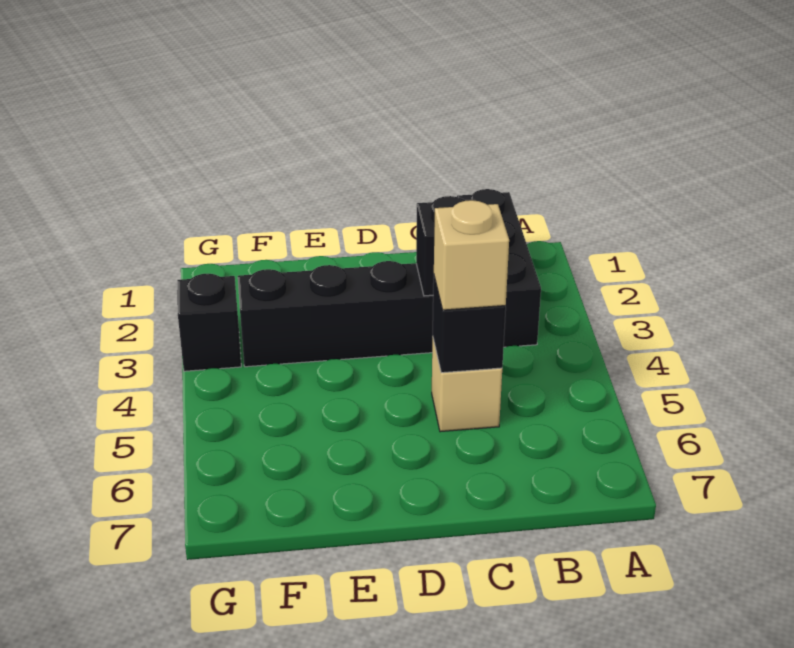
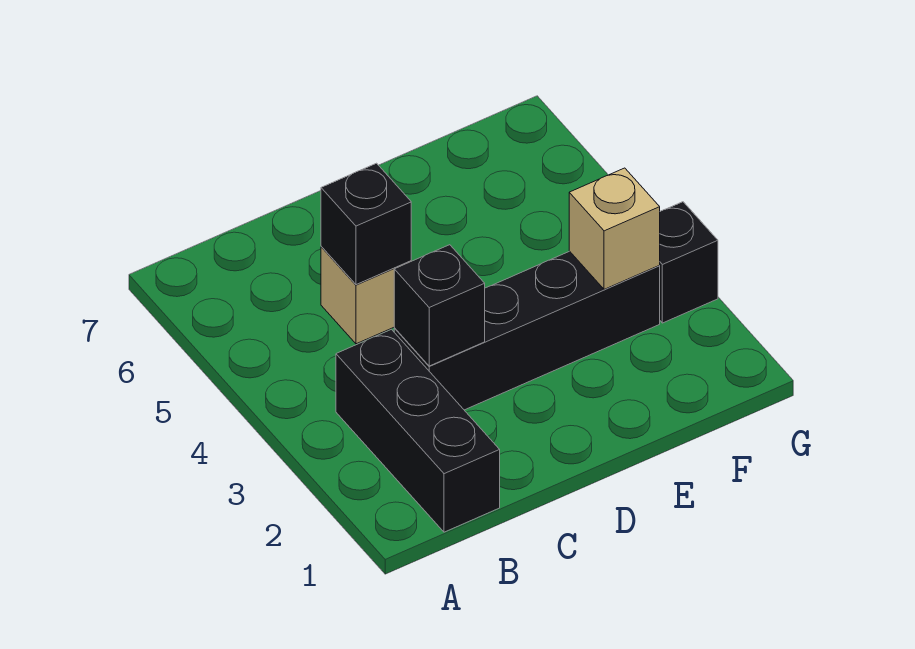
tan brick C5 level 3 -> tan brick F3 level 2

